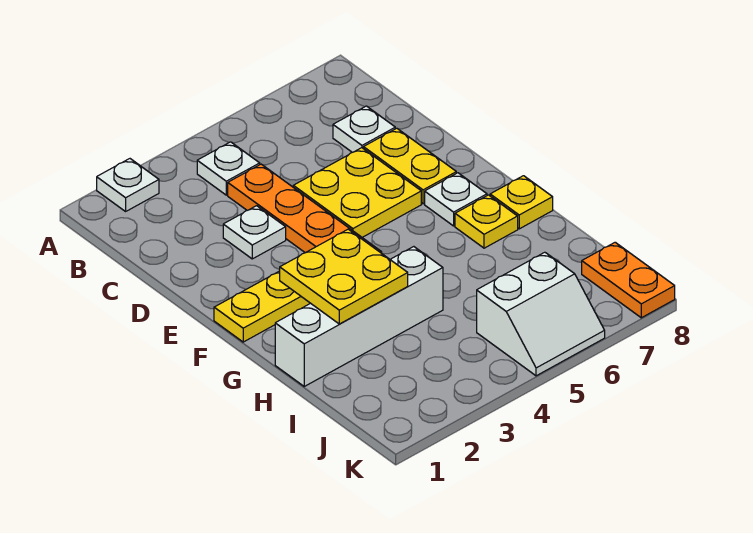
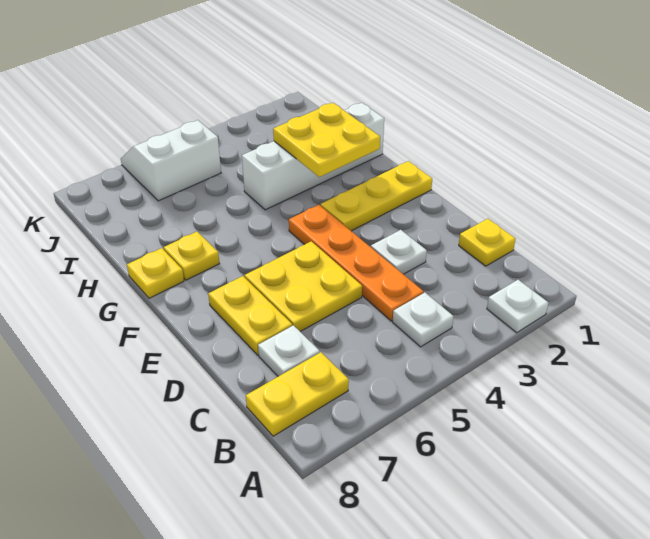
none -> yellow plate B7:B8 level 1
none -> yellow plate C1 level 1
white plate F7 level 1 -> none
orange plate J8:K8 level 1 -> none

